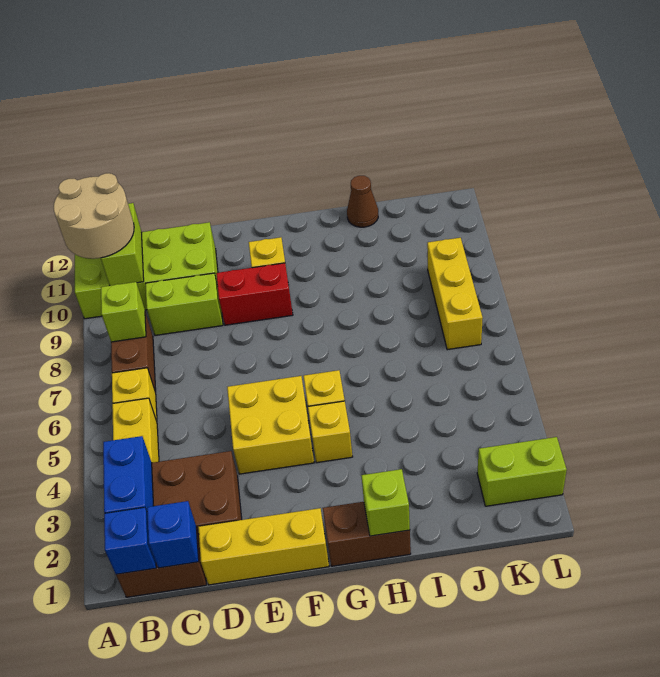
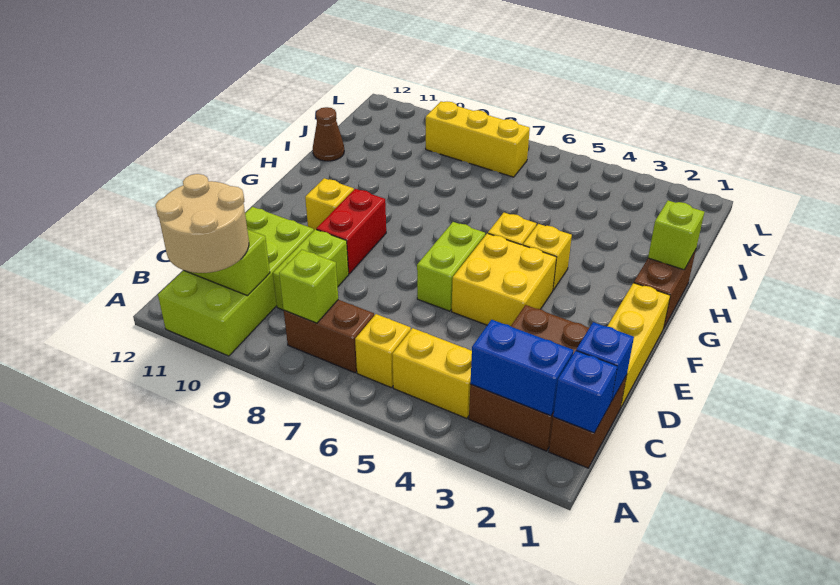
lime brick K2:L2 level 1 -> lime brick E6:F6 level 1

